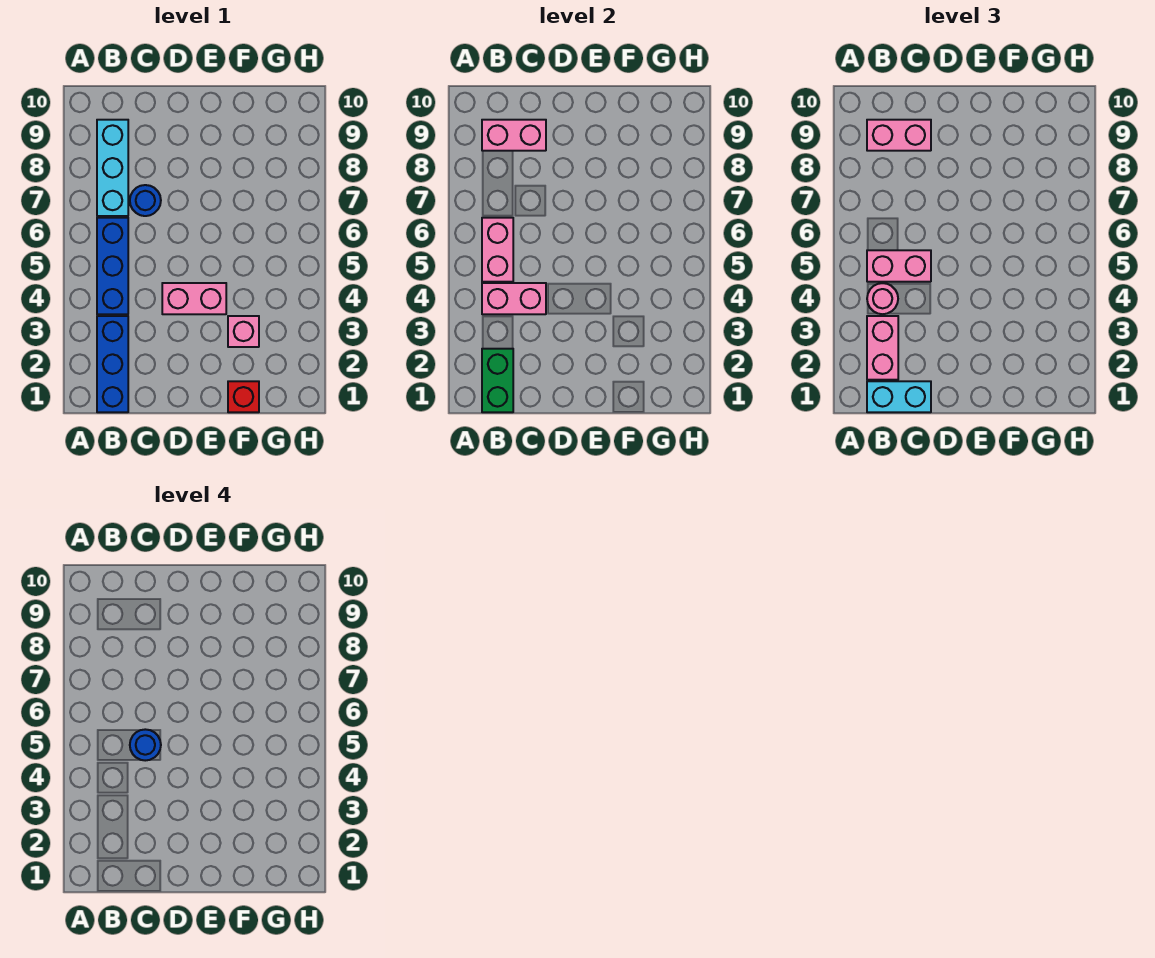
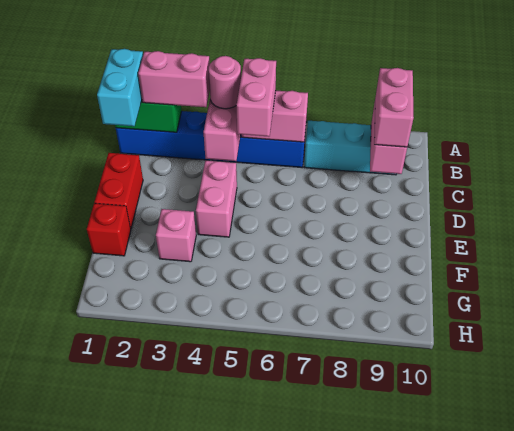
blue round brick C5 level 4 -> none
blue round brick C7 level 1 -> none
none -> red brick D1:E1 level 1

